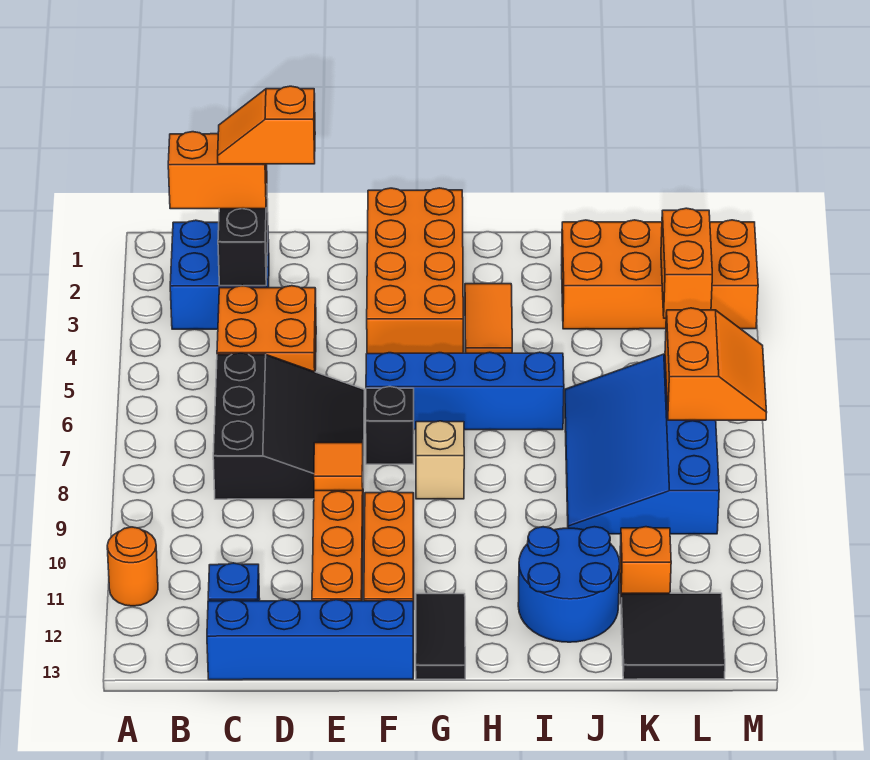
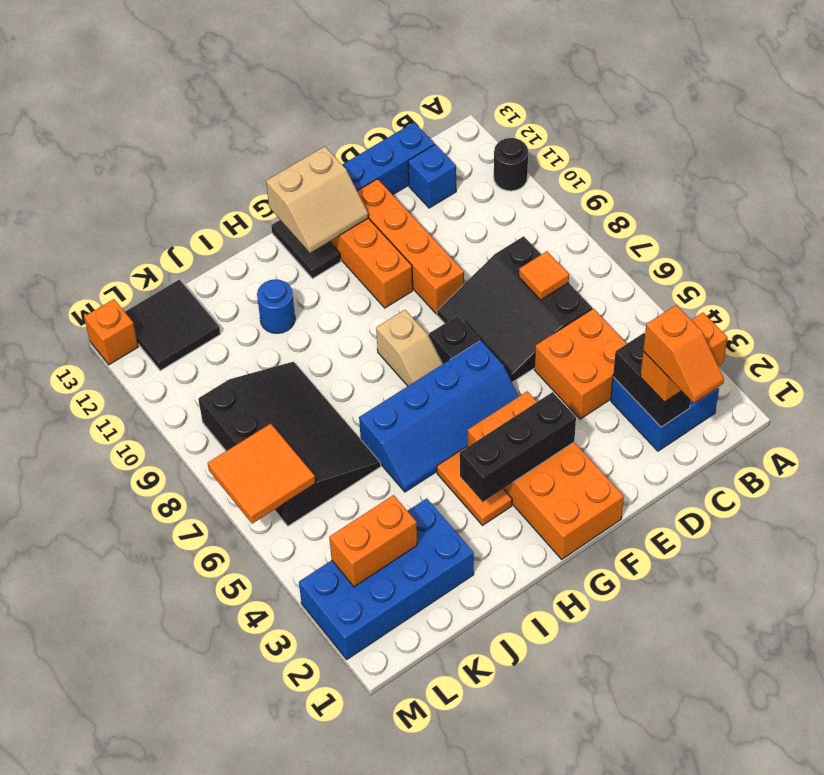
orange round brick A11 level 1 -> black round brick A11 level 1
orange slope C2:D2 level 4 top D -> orange slope C1:C2 level 4 top 2
orange tile E9 level 2 -> orange tile C7 level 2
none -> black brick F3:H3 level 2
none -> tan slope F12:G13 level 2 top 13
blue round brick I11:J12 level 1 -> blue round brick I11 level 1
orange brick J2:M3 level 1 -> blue brick J2:M3 level 1
blue slope J6:L9 level 1 top L -> black slope J6:L9 level 1 top L
orange brick K11 level 1 -> orange brick M13 level 1
orange brick L3:L4 level 2 -> orange brick K3:L3 level 2
orange slope L6:M7 level 2 top L -> orange tile L6:M7 level 2

